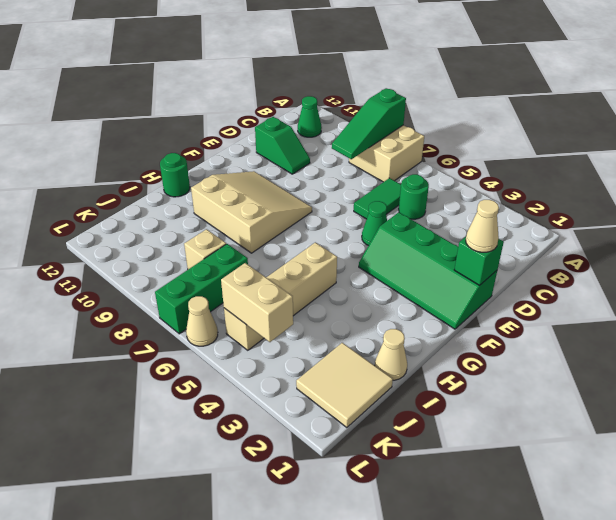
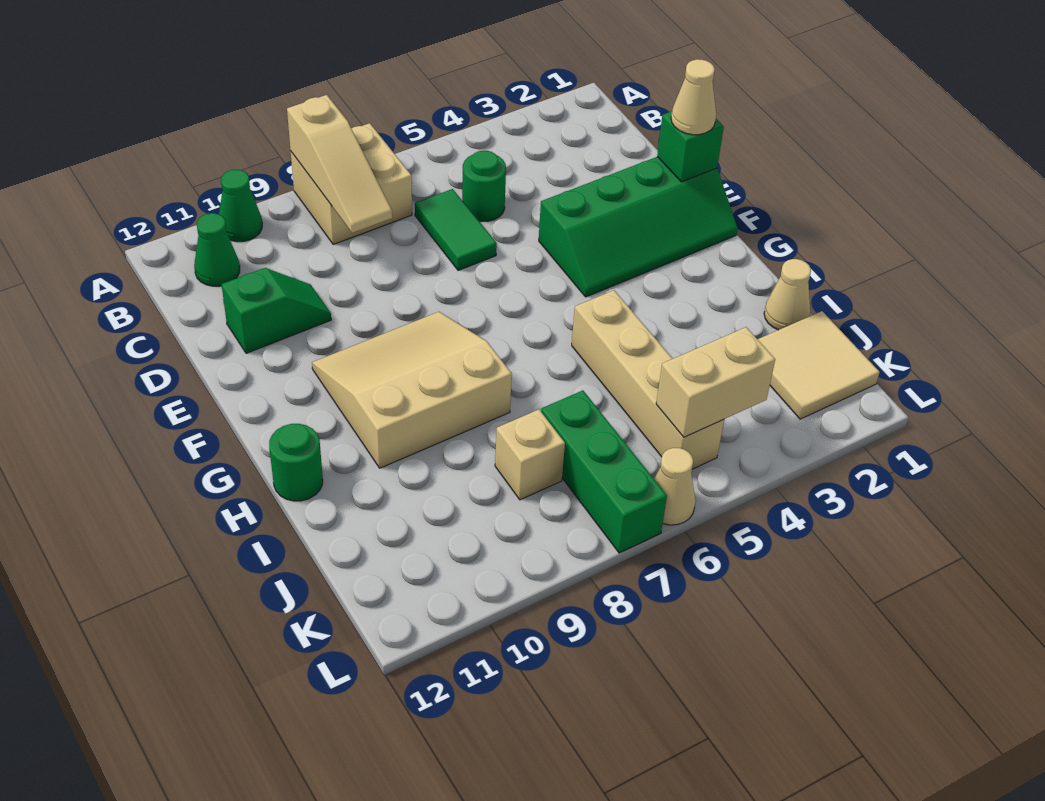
green slope A8:C8 level 2 top A -> tan slope A8:C8 level 2 top A
green cone E5 level 1 -> green cone A10 level 1

